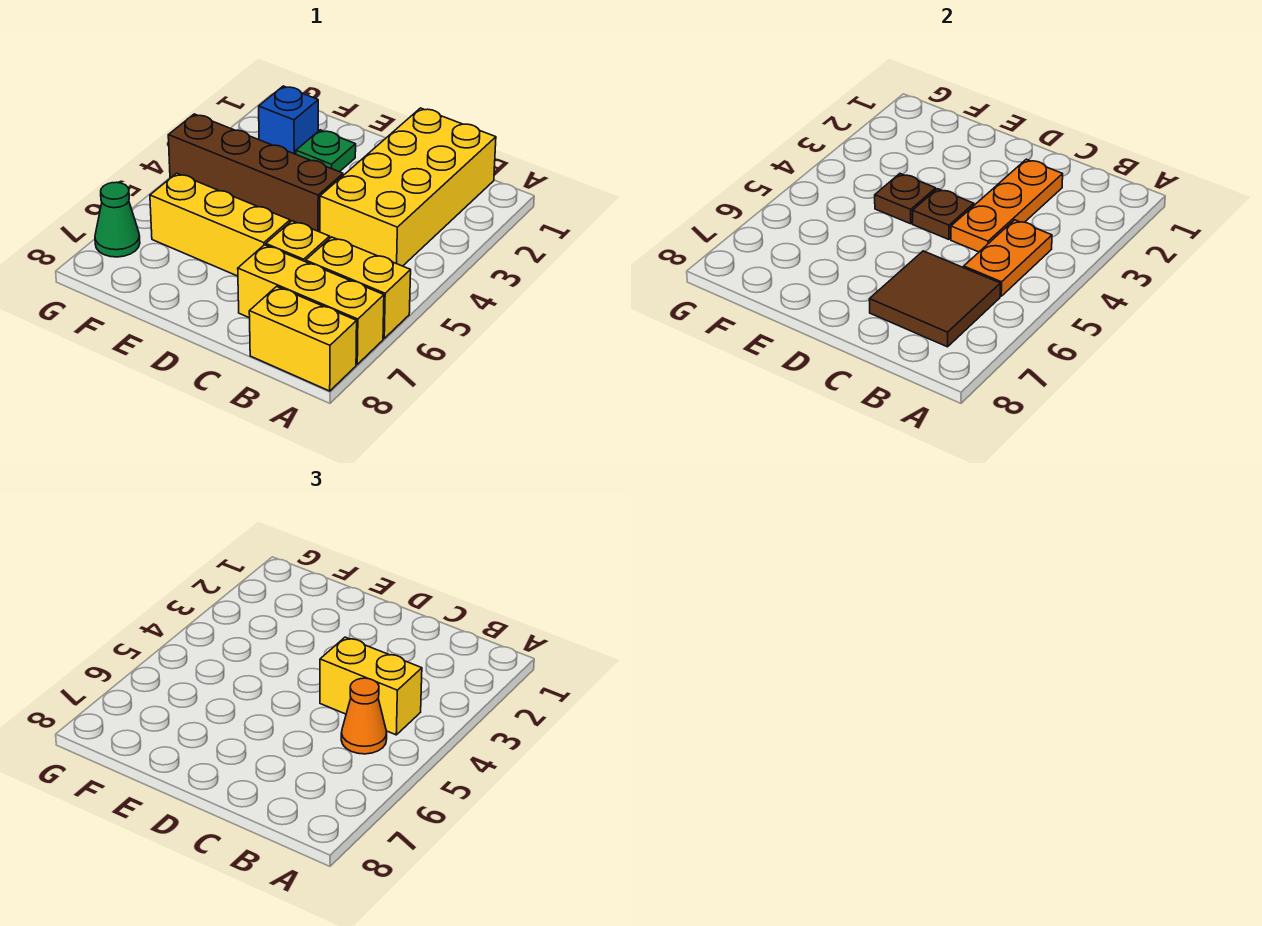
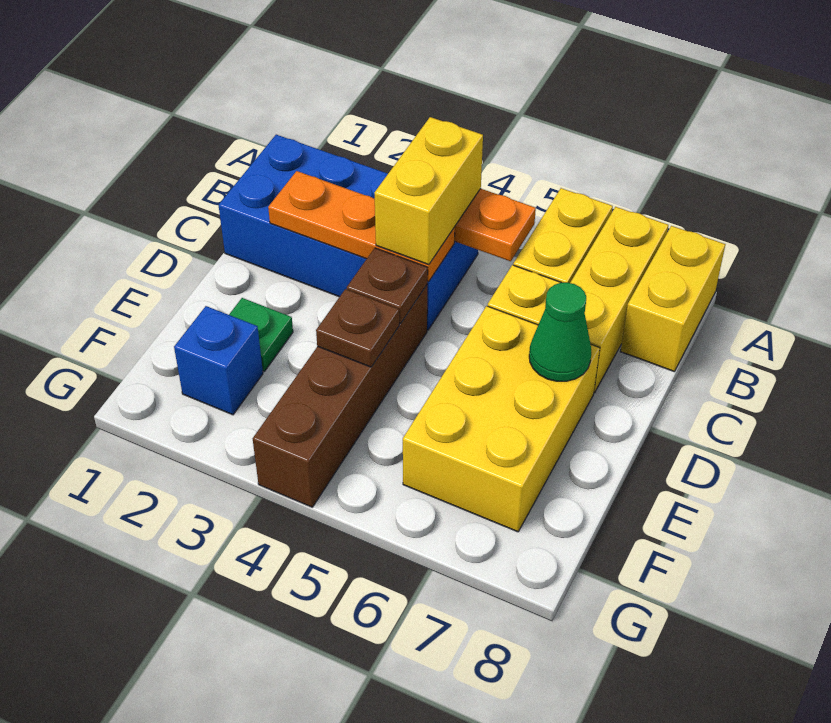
yellow brick B1:C4 level 1 -> blue brick B1:C4 level 1
orange cone B5 level 3 -> none
brown tile B6:C7 level 2 -> none
yellow brick D6:F6 level 1 -> yellow brick D6:F7 level 1
green cone G7 level 1 -> green cone D7 level 2

